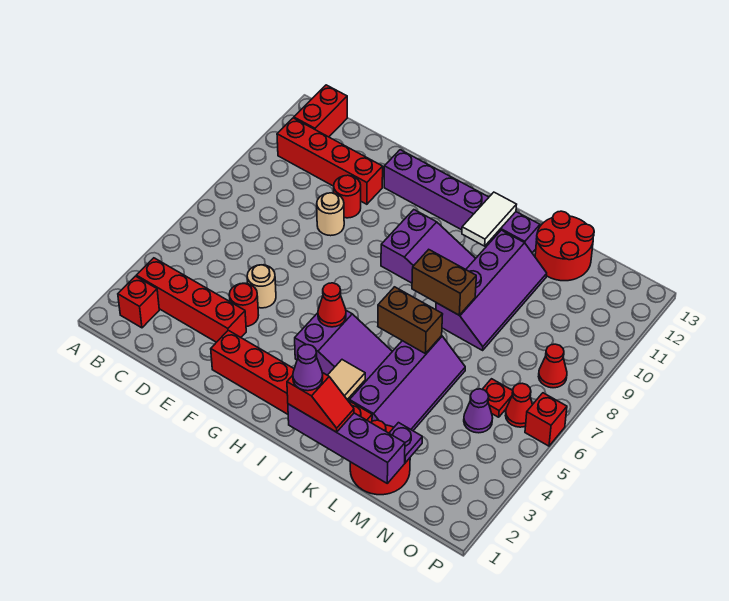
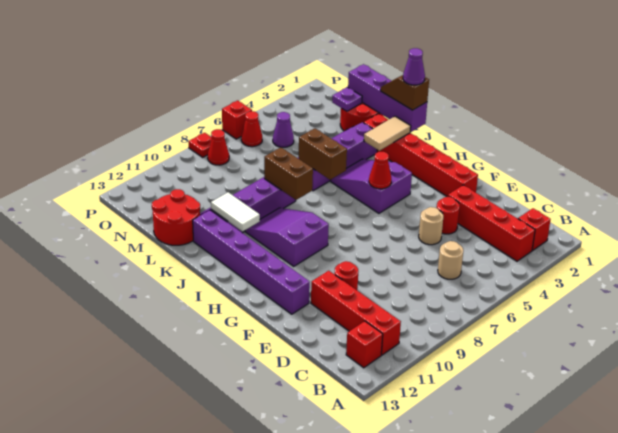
red brick B12:B13 level 1 -> red brick B12 level 1
tan round brick E9 level 1 -> tan round brick C6 level 1
red slope J1:K1 level 3 top J -> brown slope J1:K1 level 3 top J
white tile J11:J12 level 2 -> white tile J11:K11 level 2
red plate N6 level 1 -> red plate P8 level 1

